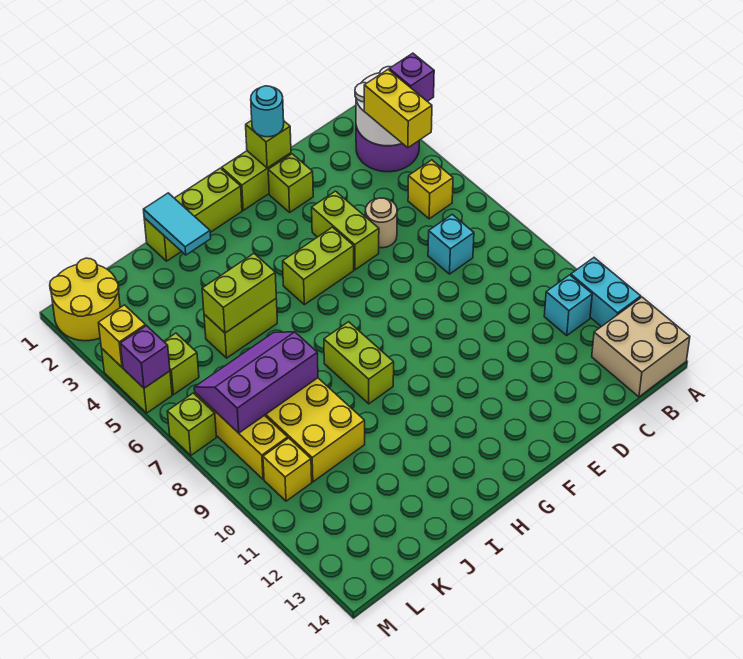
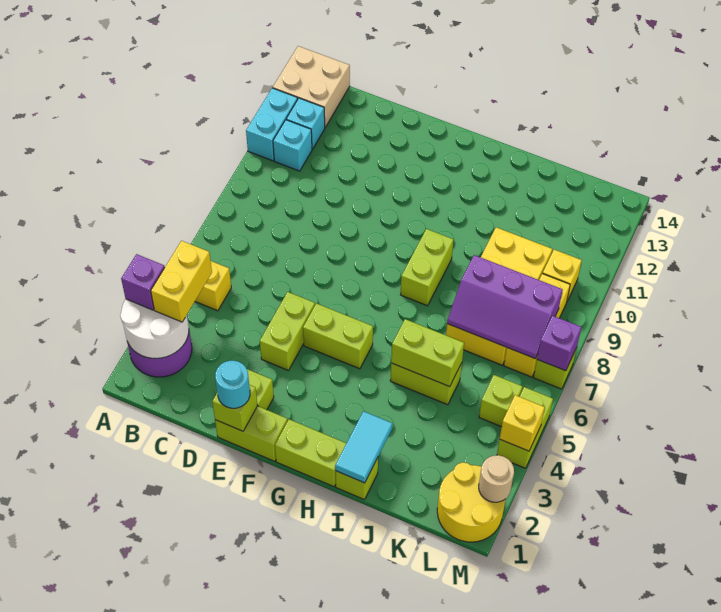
cyan brick C7 level 1 -> cyan brick B12 level 1
tan round brick D5 level 1 -> tan round brick M2 level 2
purple brick M5 level 2 -> purple brick M7 level 2

